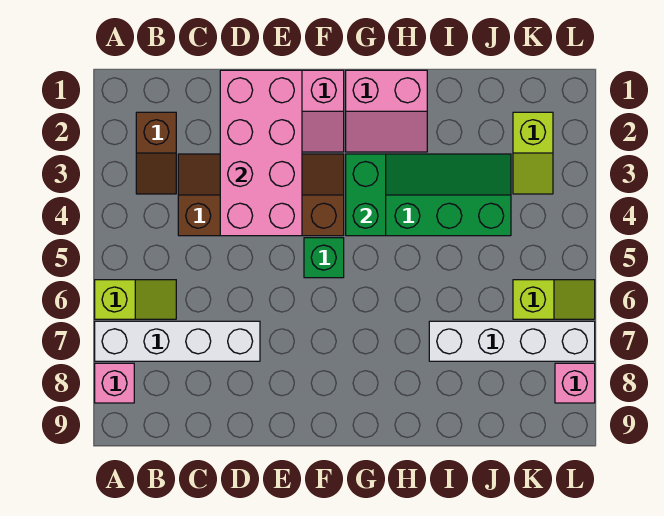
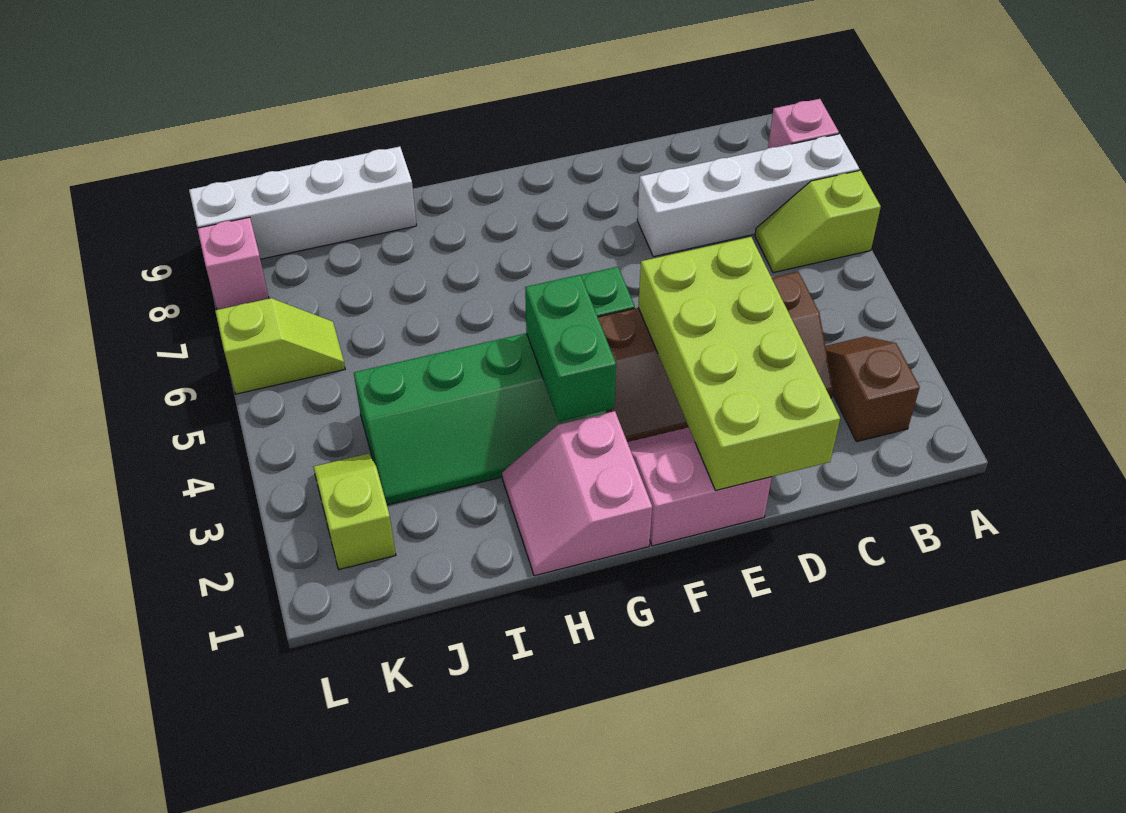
pink brick D1:E4 level 2 -> lime brick D1:E4 level 2
pink slope G1:H2 level 1 top 1 -> pink slope G1:H2 level 1 top G
white brick I7:L7 level 1 -> white brick I9:L9 level 1
lime slope K6:L6 level 1 top K -> lime slope K6:L6 level 1 top L

